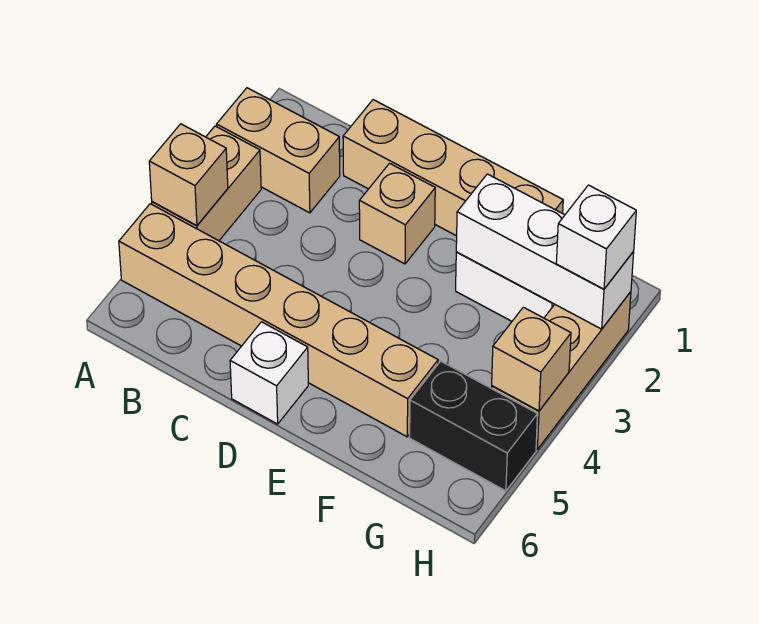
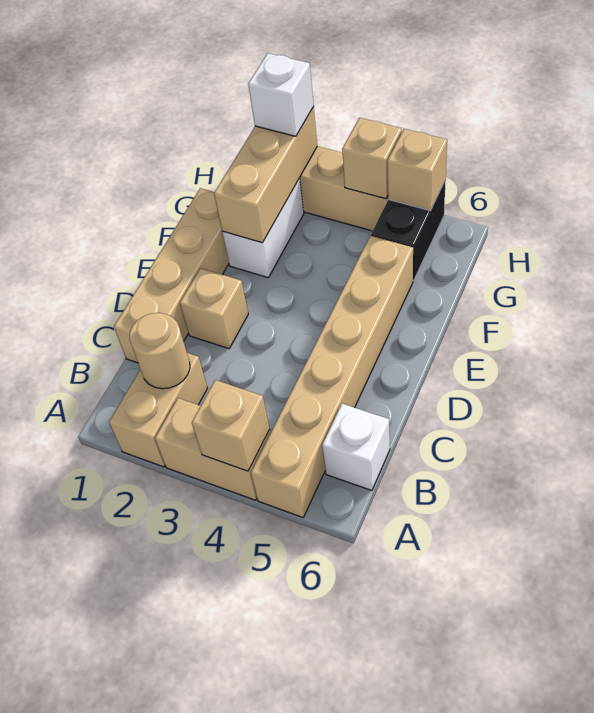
none -> tan round brick B2 level 2
white brick D6 level 1 -> white brick B6 level 1
white brick F2:H2 level 2 -> tan brick F2:H2 level 2
none -> tan brick H5 level 2

